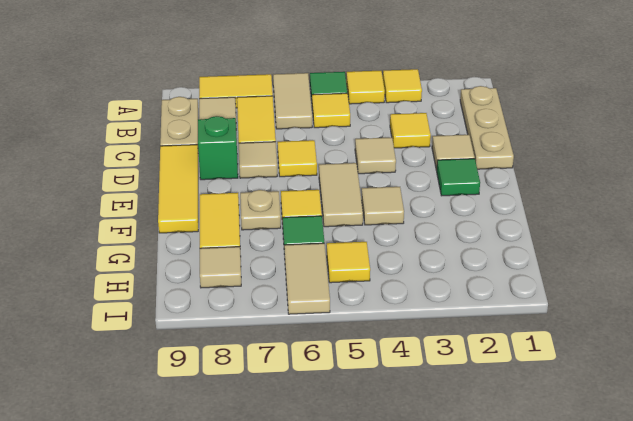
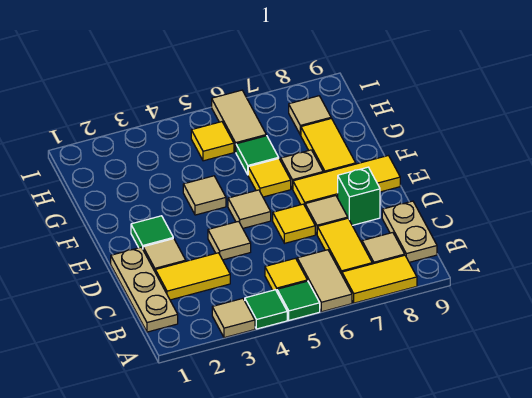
yellow tile A3 level 1 -> tan tile A3 level 1
yellow tile A4 level 1 -> green tile A4 level 1
yellow tile C3 level 1 -> yellow tile C2:C3 level 1
yellow tile D9:F9 level 1 -> yellow tile E7:E9 level 1
tan tile E5:F5 level 1 -> tan tile E5 level 1

